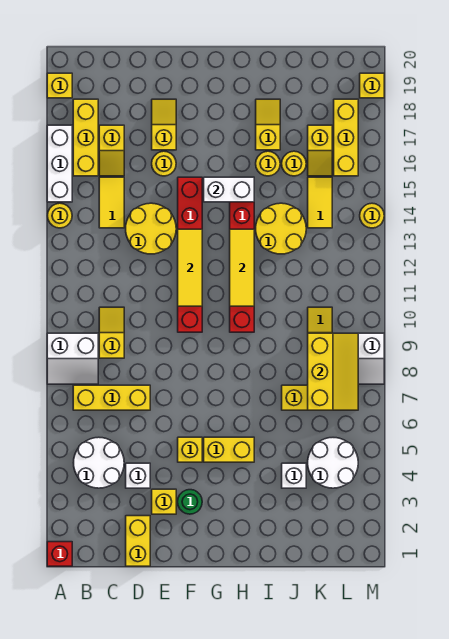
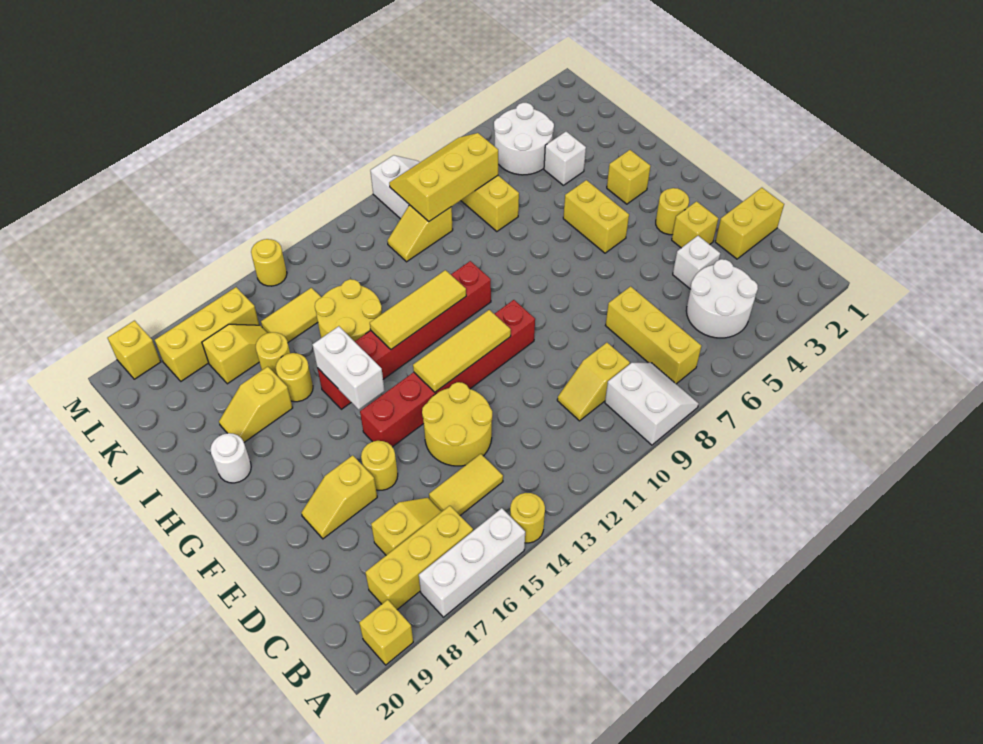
red brick A1 level 1 -> none
green round brick F3 level 1 -> yellow round brick F3 level 1
yellow brick F5 level 1 -> yellow brick H3 level 1
none -> white round brick H19 level 1

